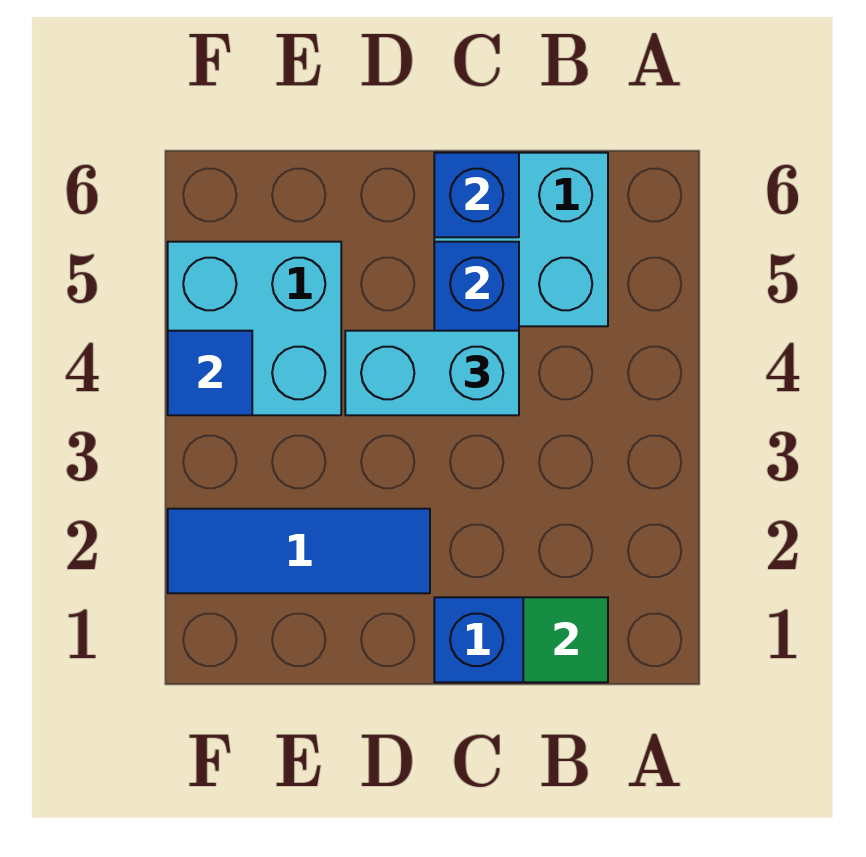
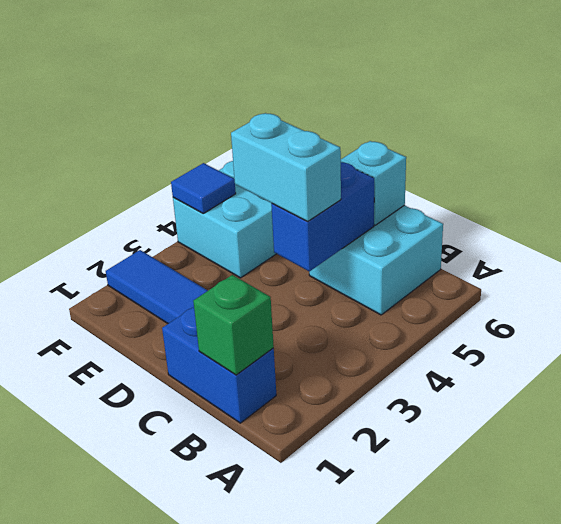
green tile B1 level 2 -> green brick B1 level 2
blue brick C6 level 2 -> cyan brick C6 level 2

